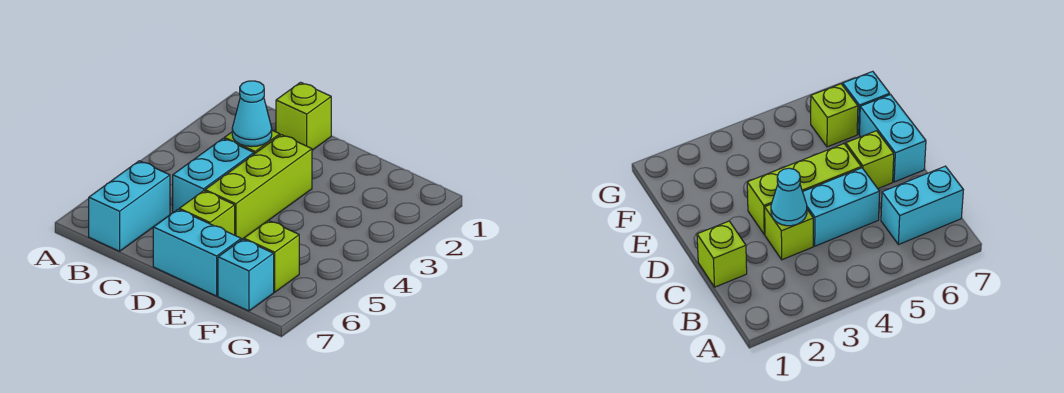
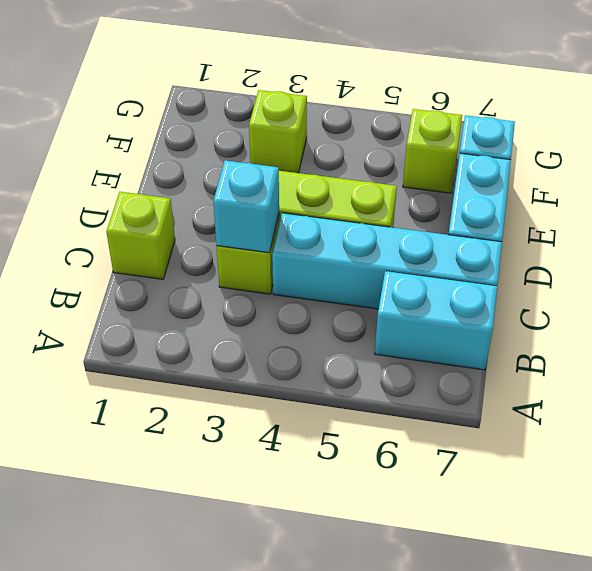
cyan cone C3 level 2 -> cyan brick C3 level 2
cyan brick C4:C5 level 1 -> cyan brick C4:C7 level 1
lime brick D6 level 1 -> lime brick F3 level 1

